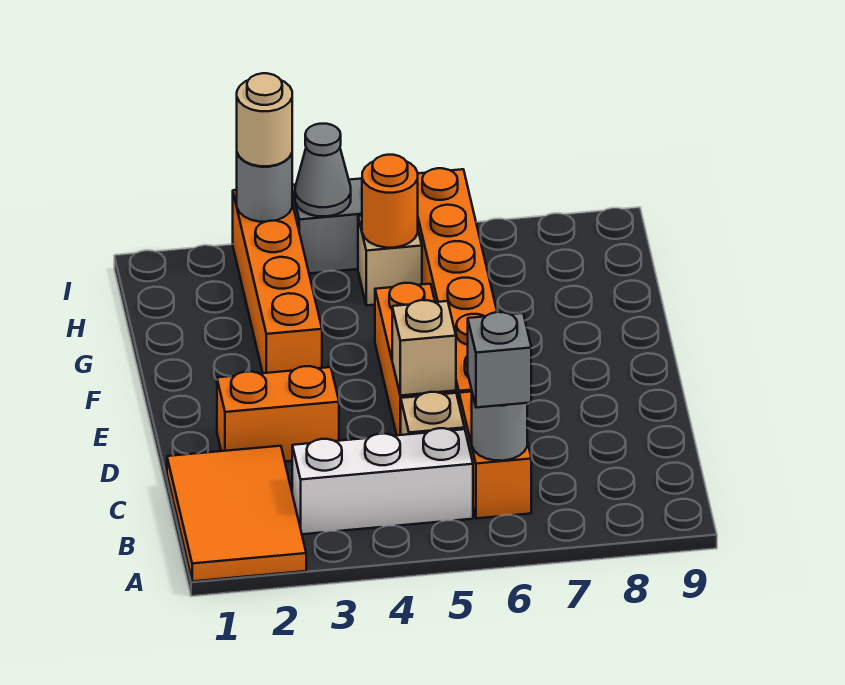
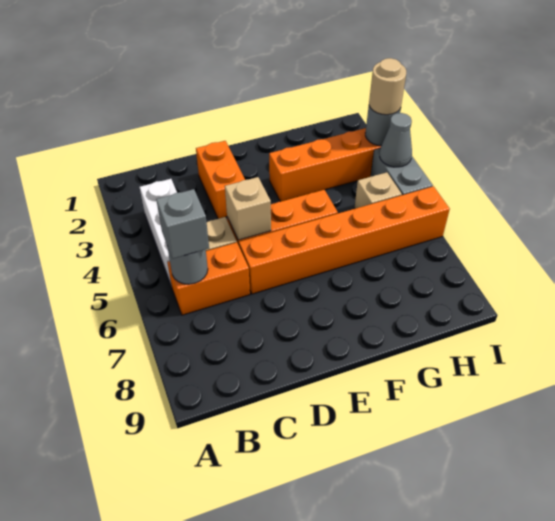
orange tile A1:C2 level 1 -> none
orange round brick H5 level 2 -> none

